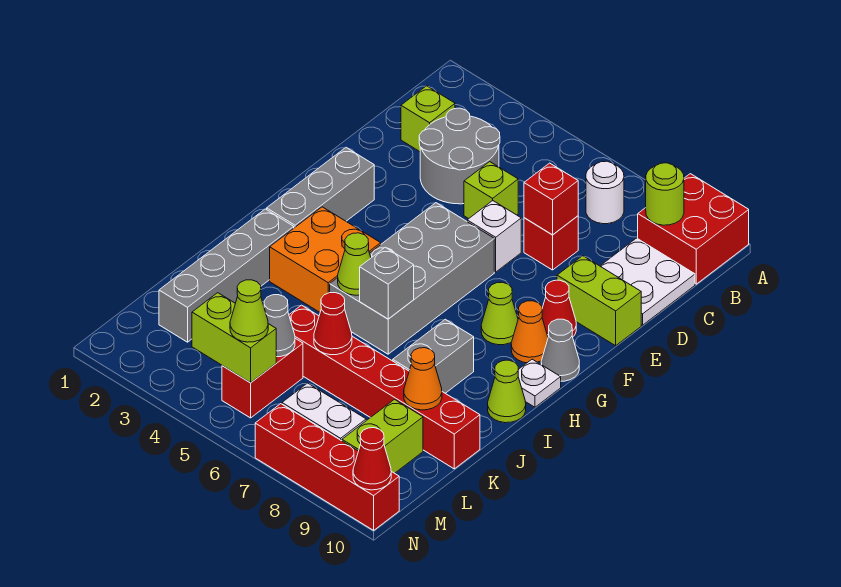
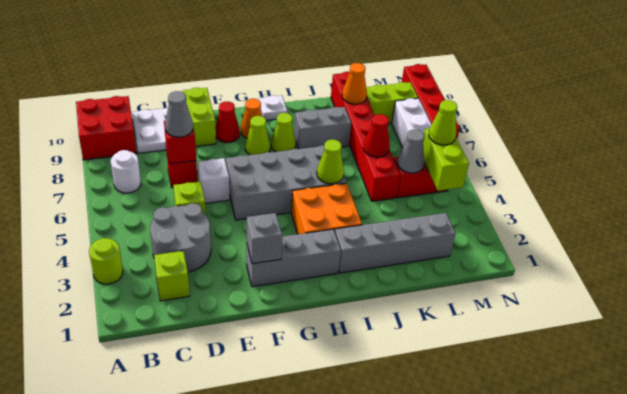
lime round brick B9 level 2 -> lime round brick A3 level 1
grey cone G10 level 1 -> grey cone D7 level 3
grey brick I6 level 2 -> grey brick F2 level 2
lime cone I10 level 1 -> lime cone H8 level 1
red cone N10 level 2 -> none

